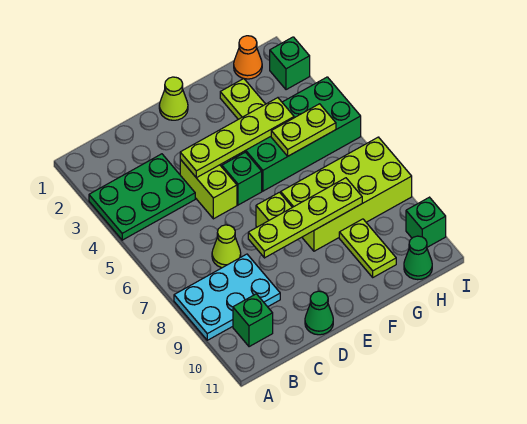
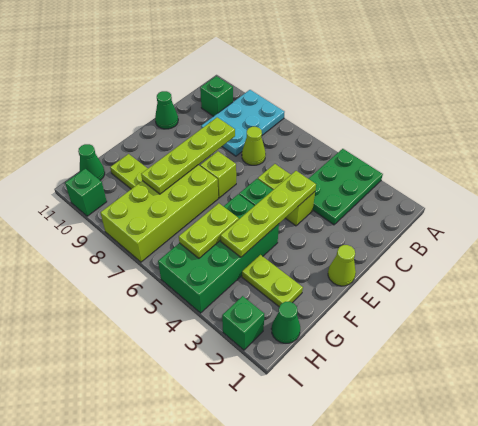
orange cone H1 level 1 -> green cone H1 level 1

